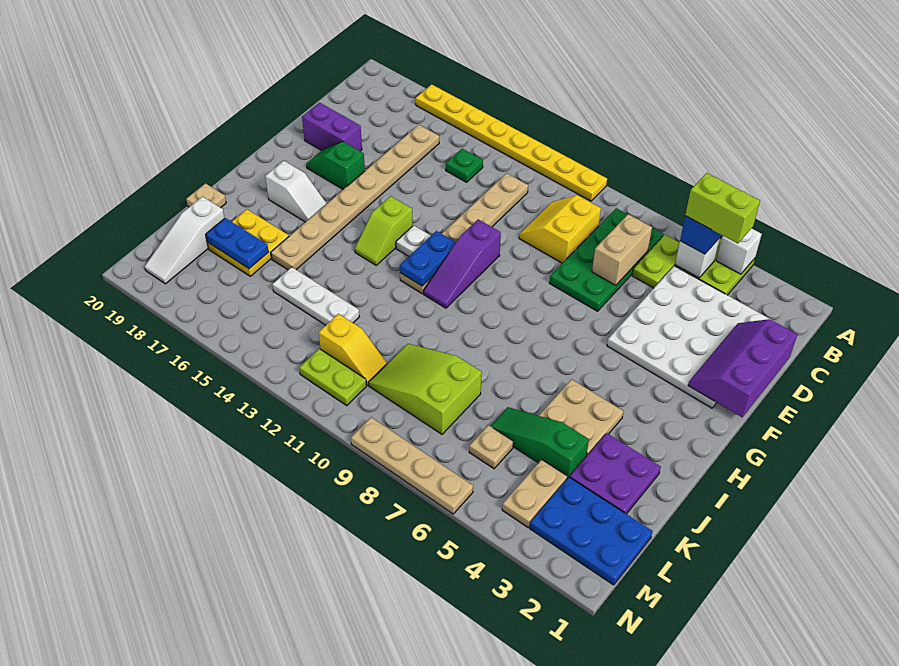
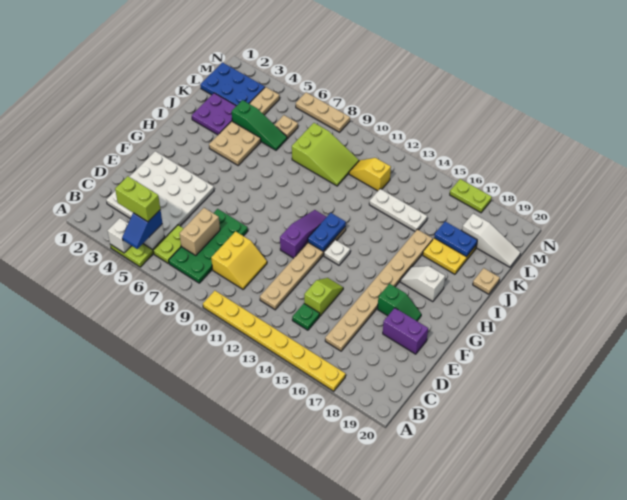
purple slope D1:F2 level 2 top 1 -> none
lime slope G14:H14 level 1 top G -> lime slope D14:E14 level 1 top D
white slope K19:M19 level 1 top K -> white slope L18:L20 level 1 top 18
lime plate M11:M12 level 1 -> lime plate N16:N17 level 1
tan plate N6:N9 level 1 -> tan plate N6:N8 level 1

